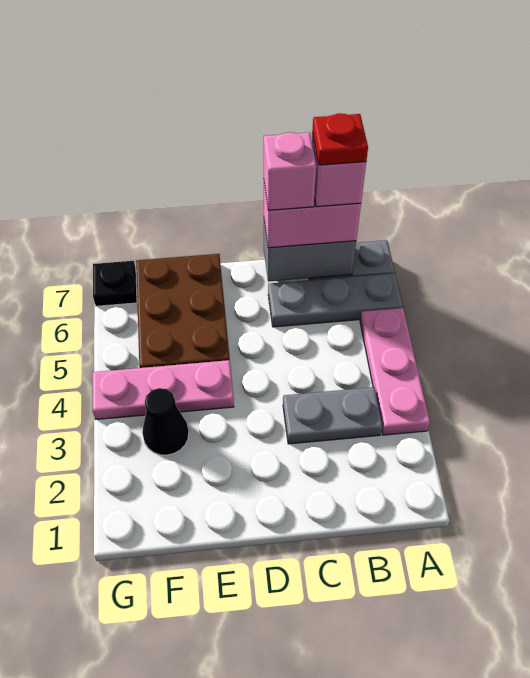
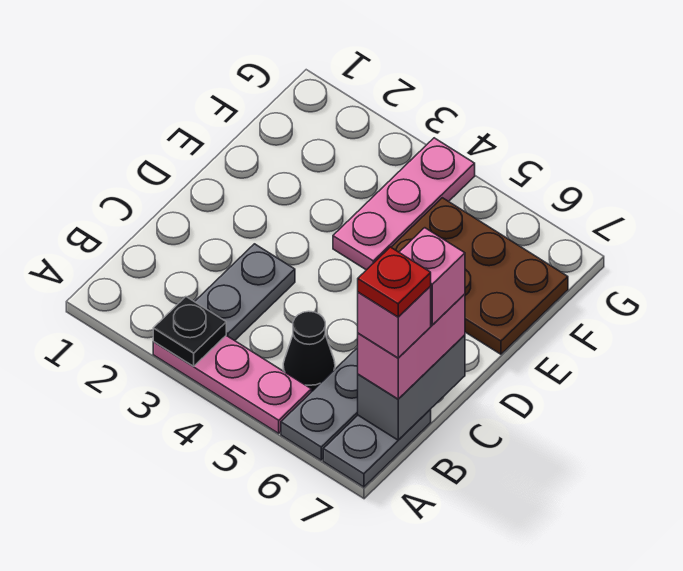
black cone F3 level 1 -> black cone B5 level 1
black plate G7 level 1 -> black plate A3 level 2

